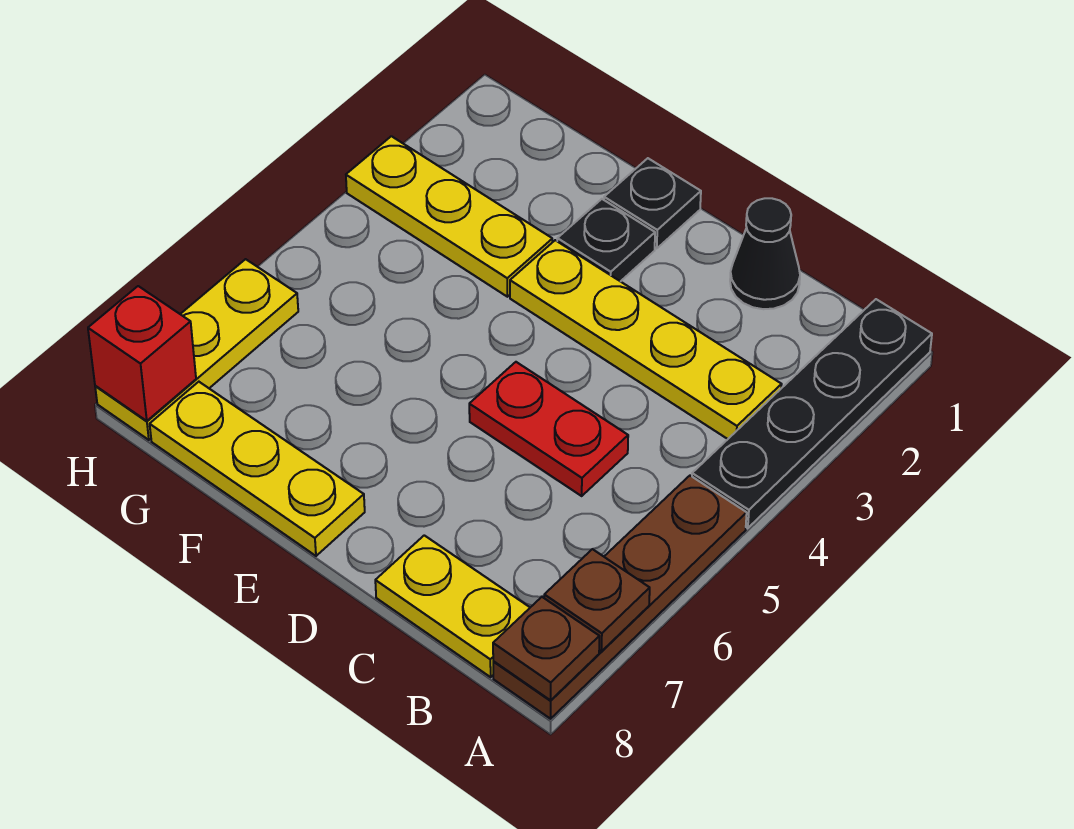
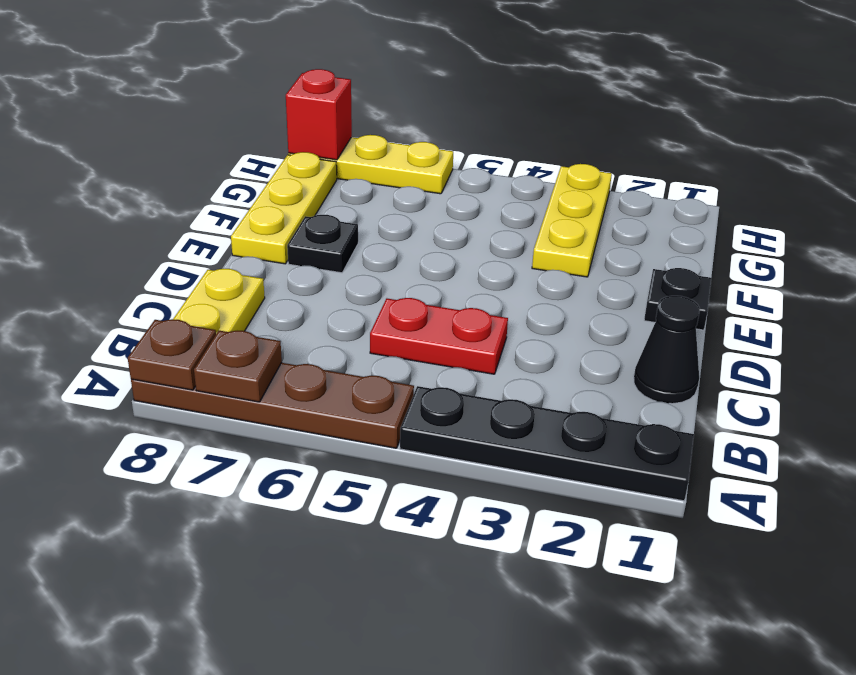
yellow plate B3:E3 level 1 -> none
red plate C5:D5 level 1 -> red plate C4:C5 level 1
black plate E2 level 1 -> black plate E7 level 1

